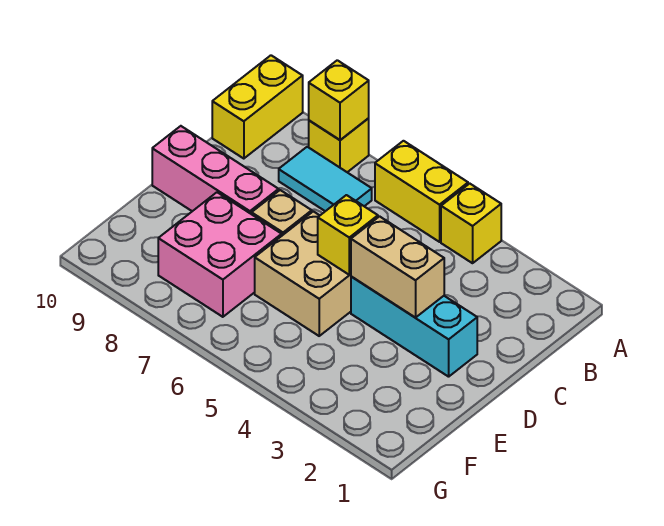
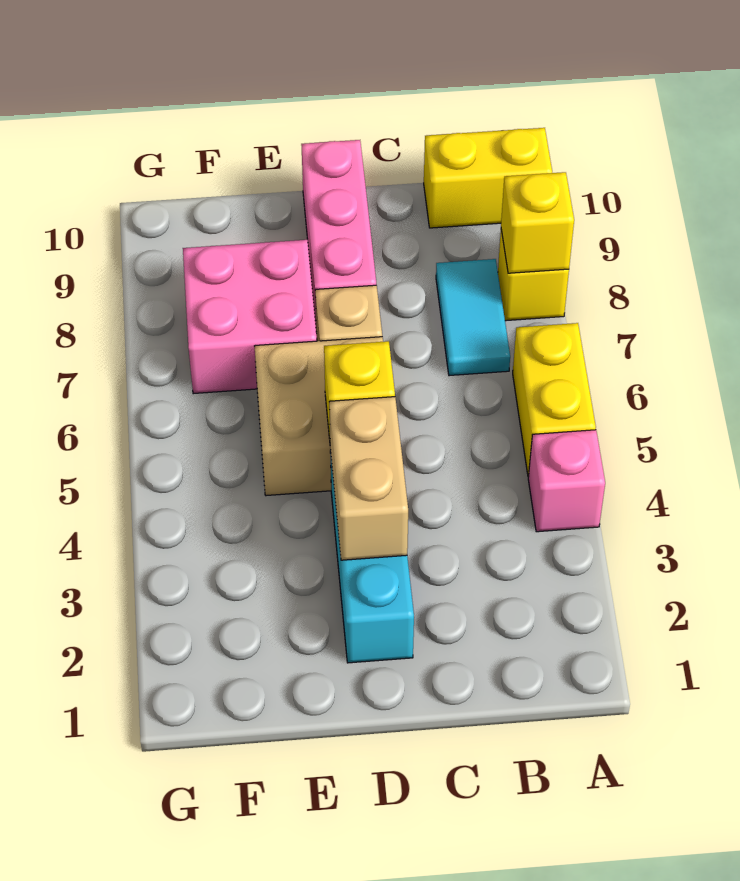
yellow brick A4 level 1 -> pink brick A4 level 1

